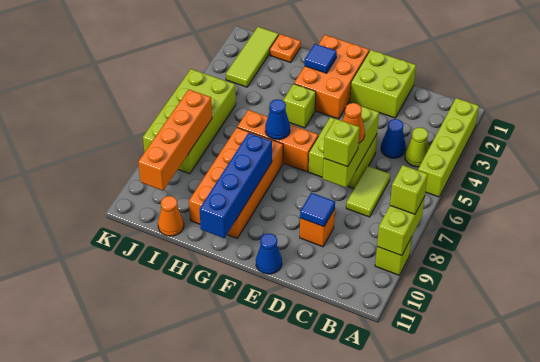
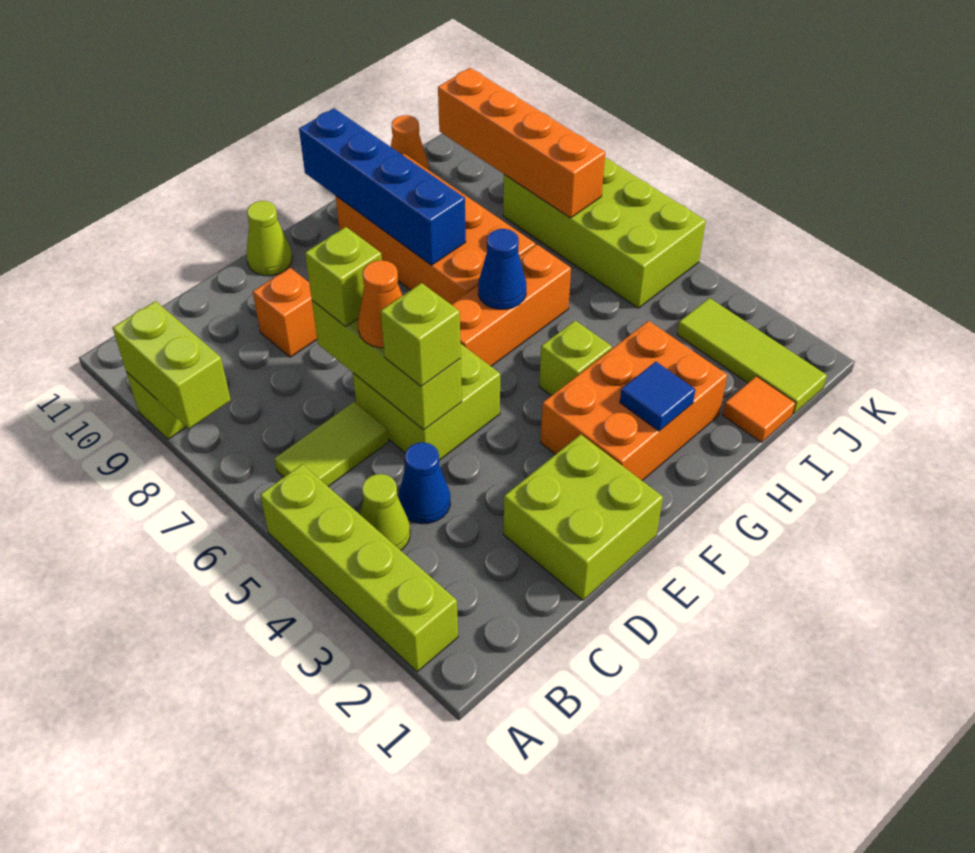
lime brick A8 level 3 -> lime brick D5 level 3
lime tile C6:C7 level 1 -> lime tile B6:C6 level 1
blue tile D9 level 2 -> none
blue cone E11 level 1 -> lime cone E11 level 1
orange brick F1:G3 level 1 -> orange brick F2:H3 level 1
orange plate I1 level 1 -> orange tile I1 level 1

